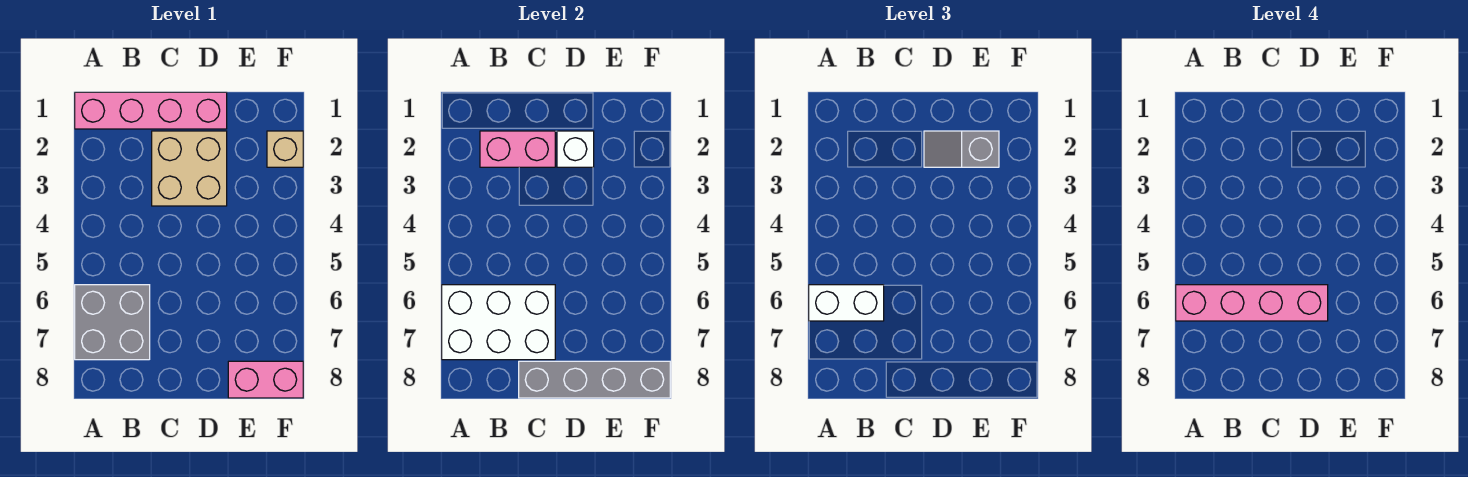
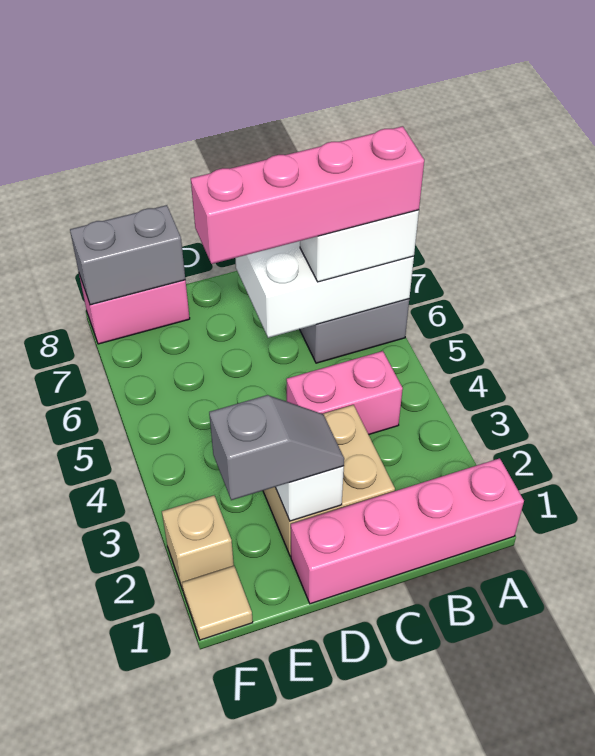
pink brick B2:C2 level 2 -> pink brick B4:C4 level 1
grey brick C8:F8 level 2 -> grey brick E8:F8 level 2
none -> tan tile F1 level 1

